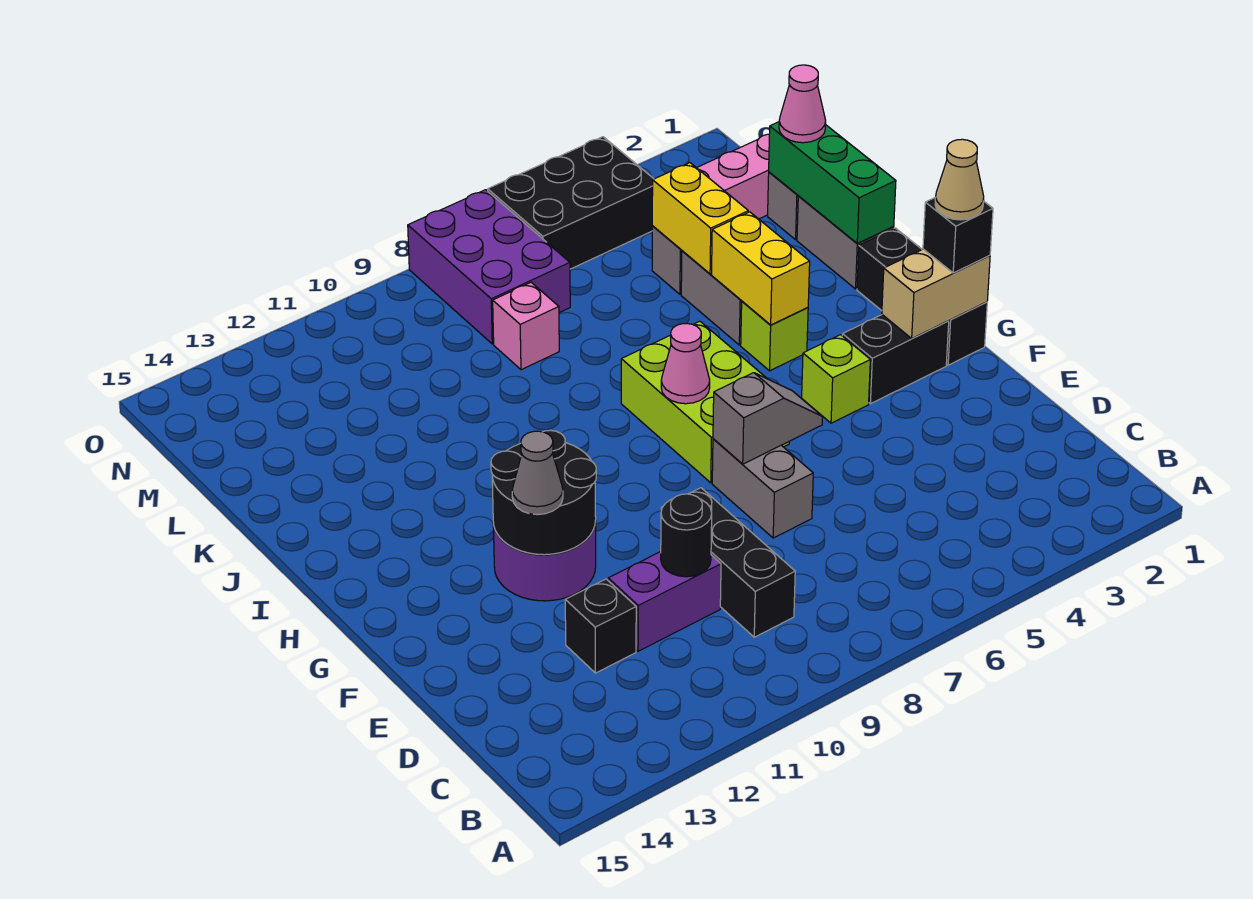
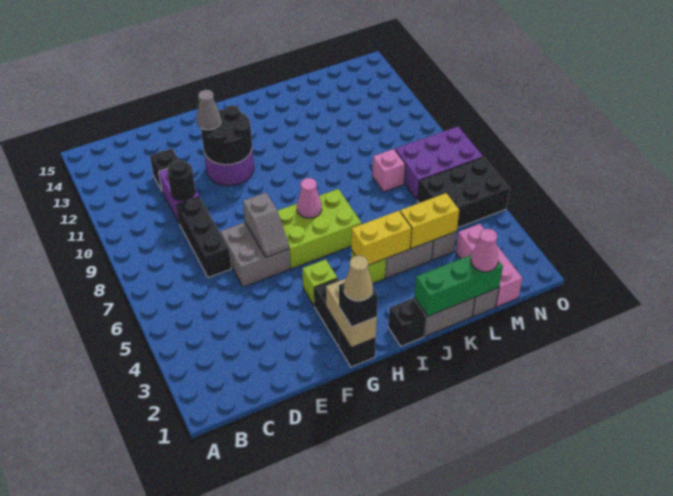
black brick C9:E9 level 1 -> black brick D7:D9 level 1
grey brick E7:F7 level 1 -> grey brick E6:F7 level 1
black brick N4:O6 level 1 -> black brick M5:O6 level 1

